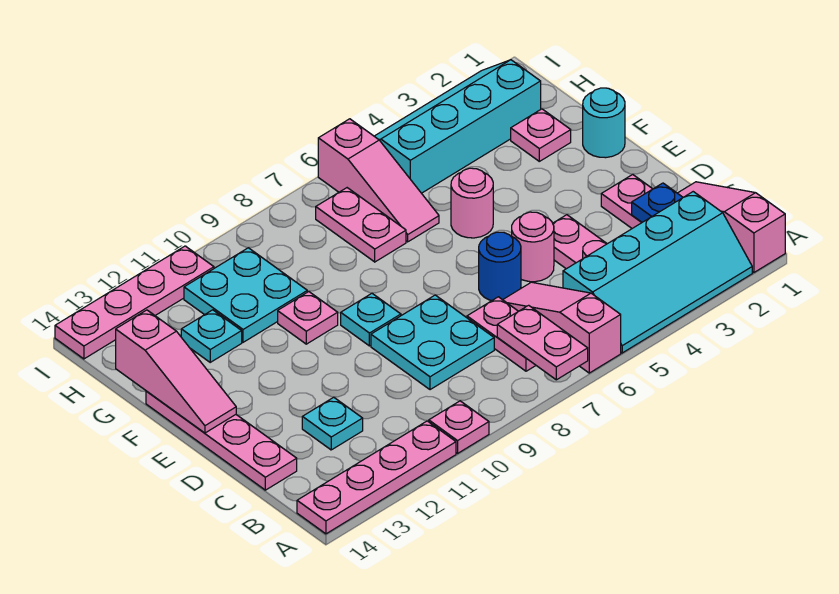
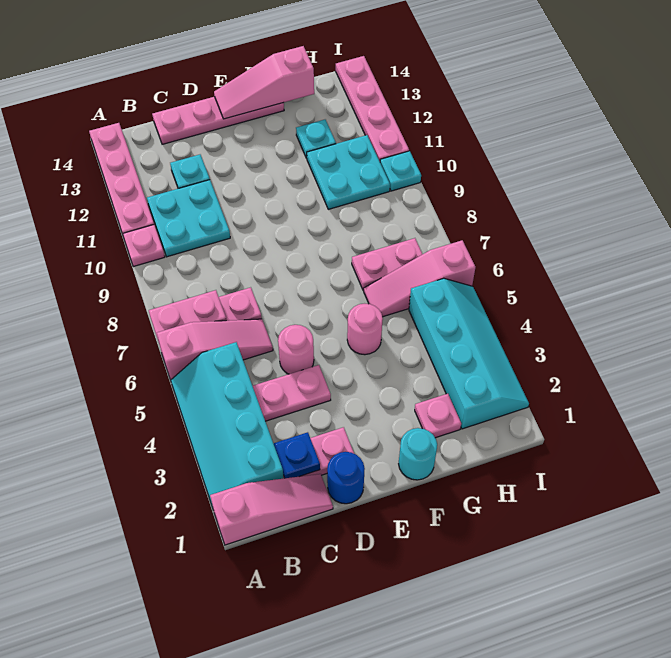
cyan plate C8:D9 level 1 -> cyan plate B10:C11 level 1
blue round brick D6 level 1 -> blue round brick D1 level 1
cyan plate E9 level 1 -> cyan plate I10 level 1
pink plate F10 level 1 -> none

